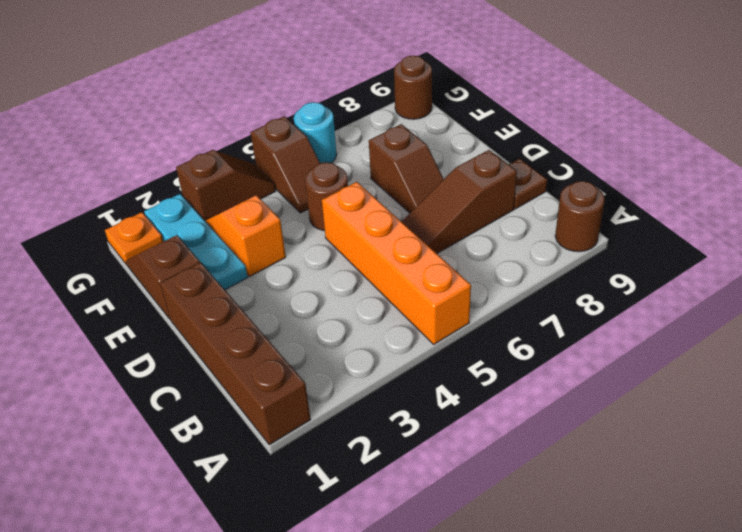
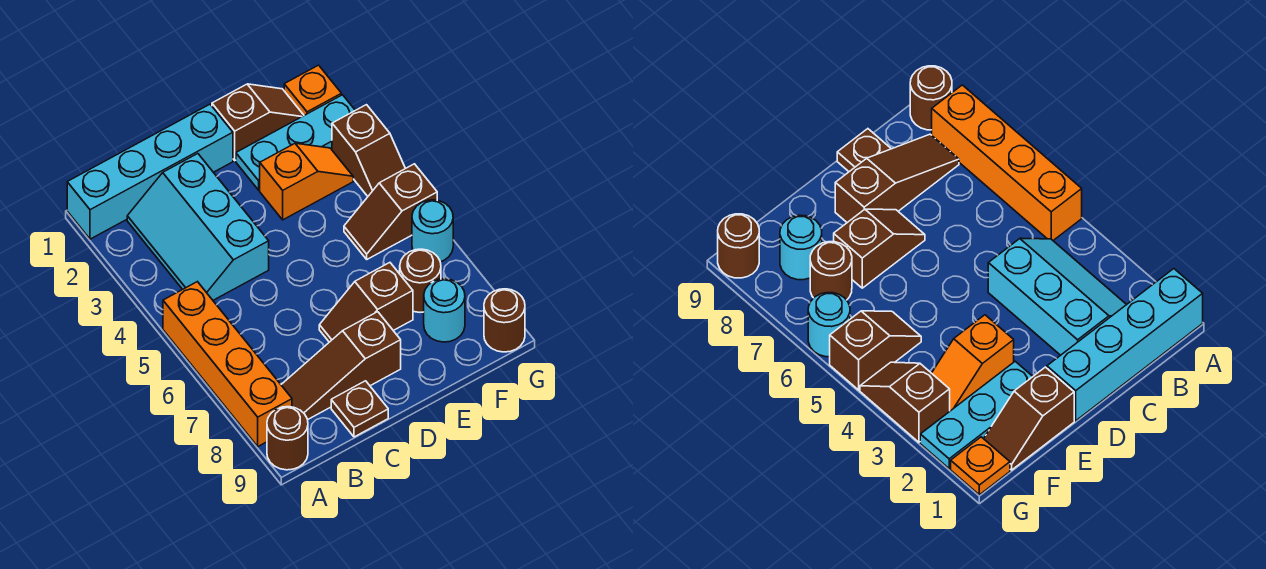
brown brick A1:D1 level 1 -> cyan brick A1:D1 level 1
orange brick A5:D5 level 1 -> orange brick A5:A8 level 1
none -> cyan slope B2:C4 level 1 top C
brown slope C6:C8 level 1 top 8 -> brown slope B8:D8 level 1 top D
brown round brick E5 level 1 -> brown round brick F7 level 1
none -> cyan round brick F8 level 1

